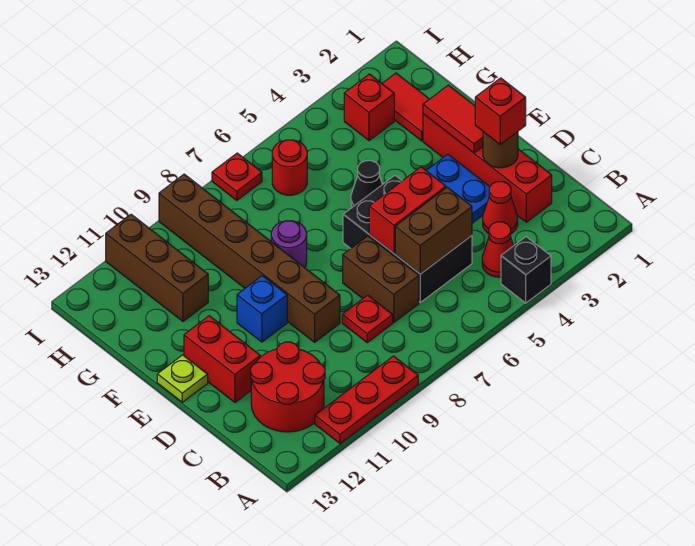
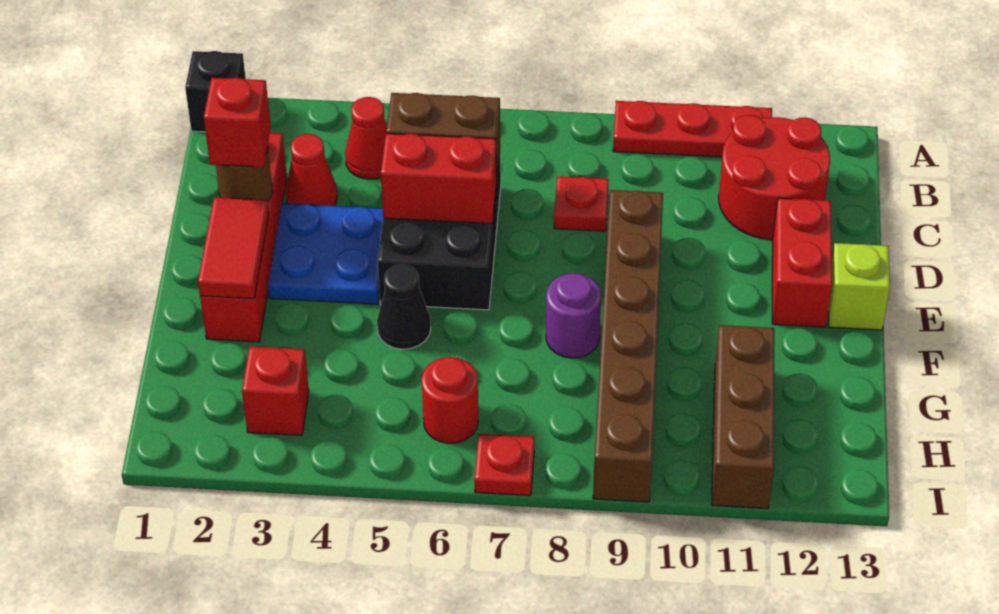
black brick A4 level 1 -> black brick A1 level 1
brown brick C7:D7 level 1 -> none
blue brick E10 level 1 -> none
lime plate E13 level 1 -> lime brick E13 level 1
red tile G2:H2 level 1 -> none

